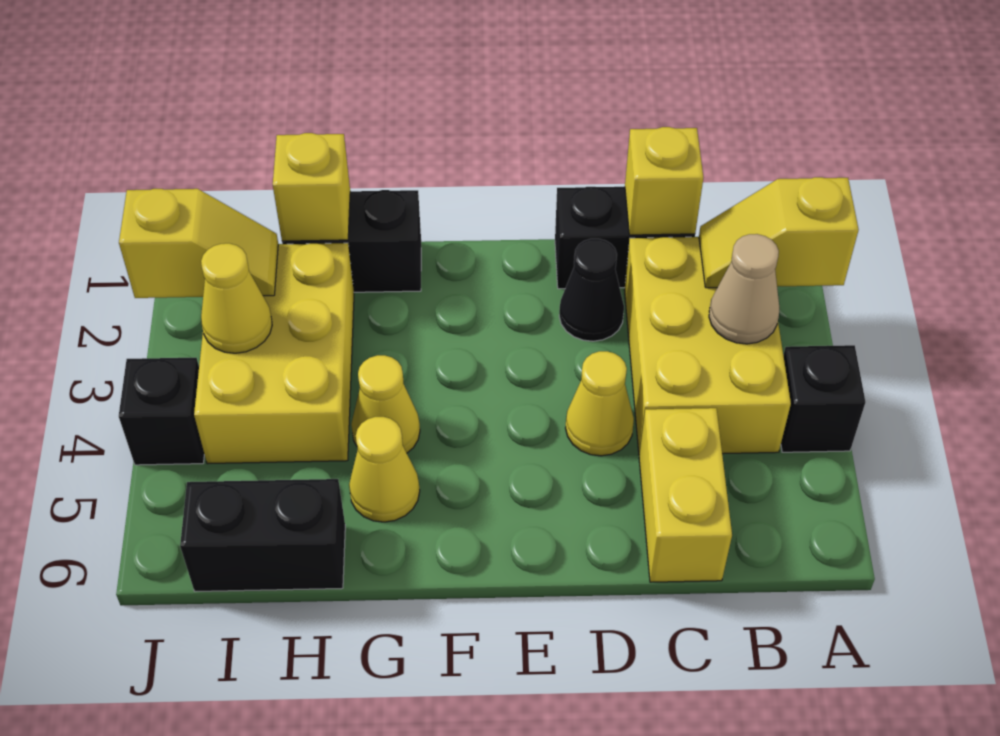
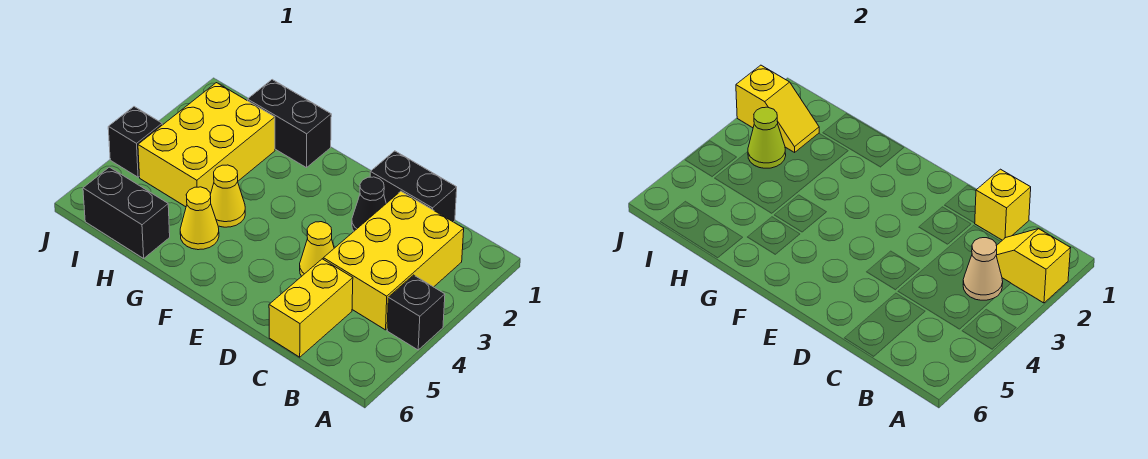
yellow brick H1 level 2 -> none
yellow cone I3 level 2 -> lime cone I3 level 2

